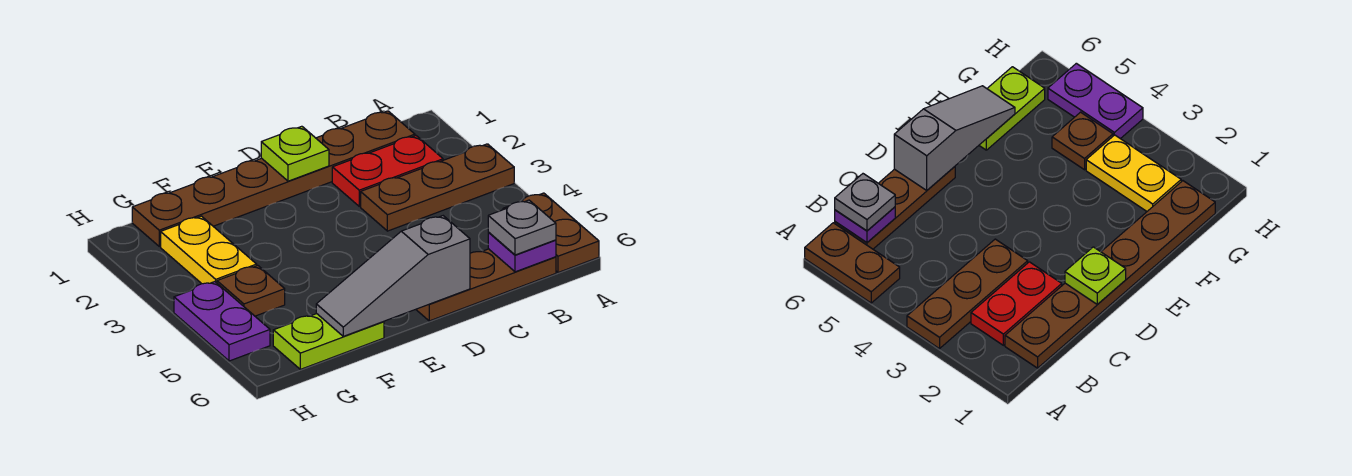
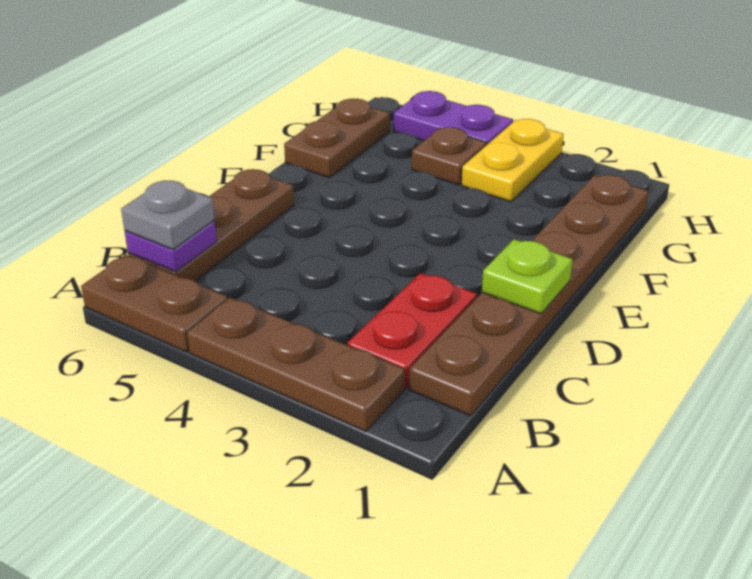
brown plate A3:C3 level 1 -> brown plate A2:A4 level 1
grey slope D6:F6 level 2 top D -> none
lime plate F6:G6 level 1 -> brown plate F6:G6 level 1
yellow plate G2:G3 level 1 -> yellow plate G3:H3 level 1

